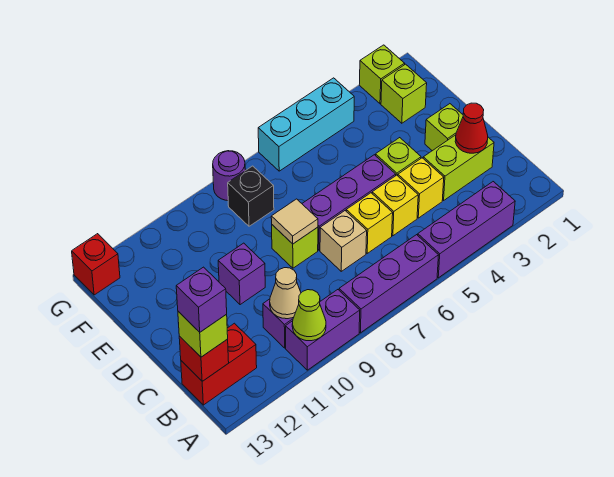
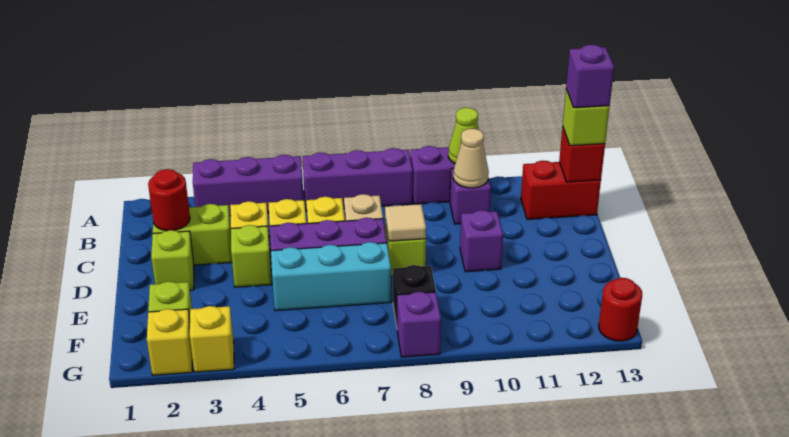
red cone C2 level 2 -> red round brick C2 level 2
lime brick G2 level 1 -> yellow brick G2 level 1
none -> yellow brick G3 level 1
cyan brick G4:G6 level 1 -> cyan brick E5:E7 level 1
purple round brick G8 level 1 -> purple brick G8 level 1
red brick G13 level 1 -> red round brick G13 level 1

